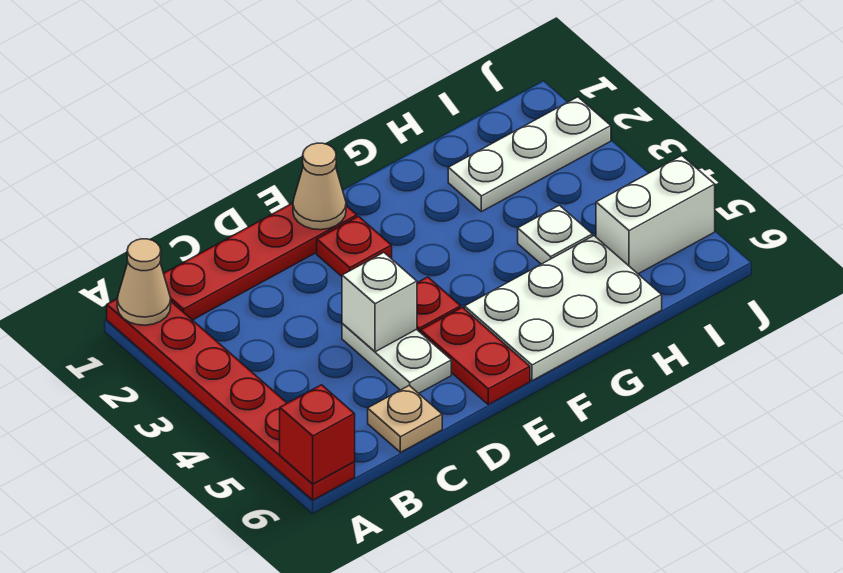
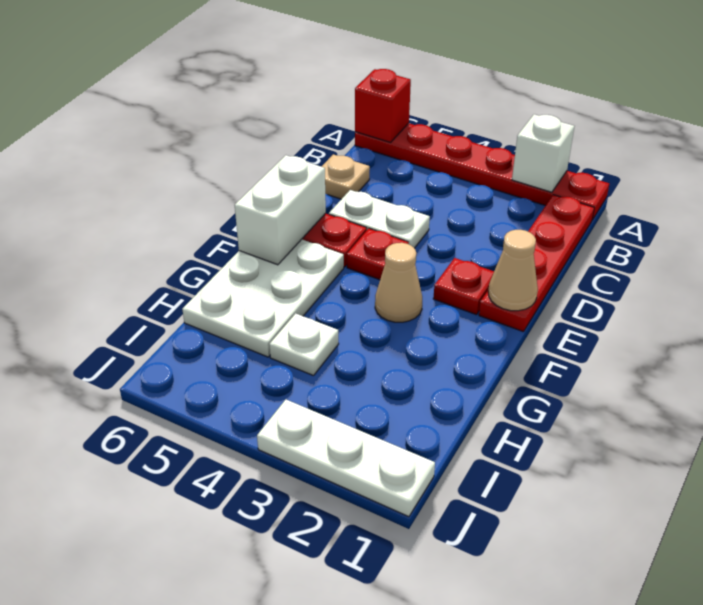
tan cone A1 level 2 -> tan cone F3 level 1
white brick D4 level 2 -> white brick A2 level 2
white plate H2:J2 level 1 -> white plate J1:J3 level 1
white brick I5:J5 level 1 -> white brick E6:F6 level 2

